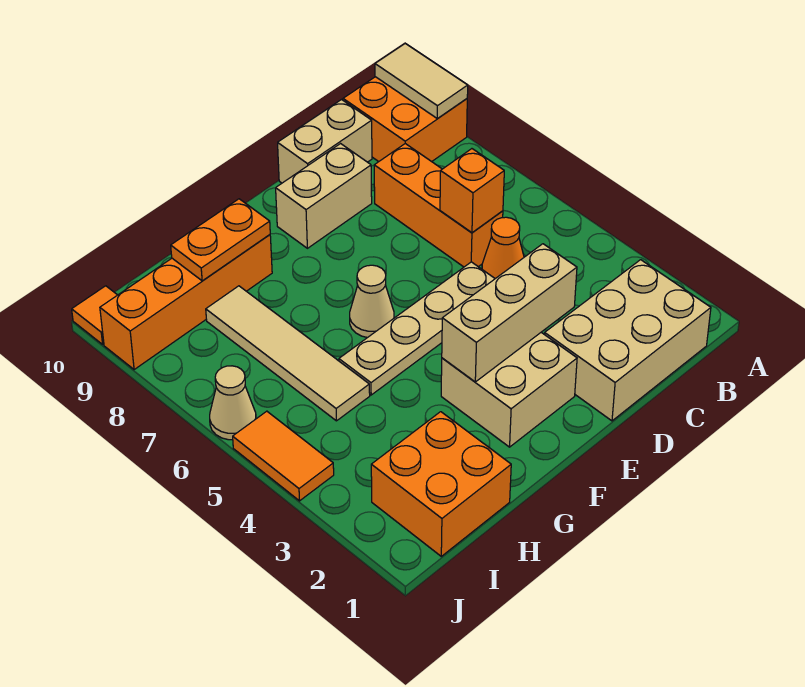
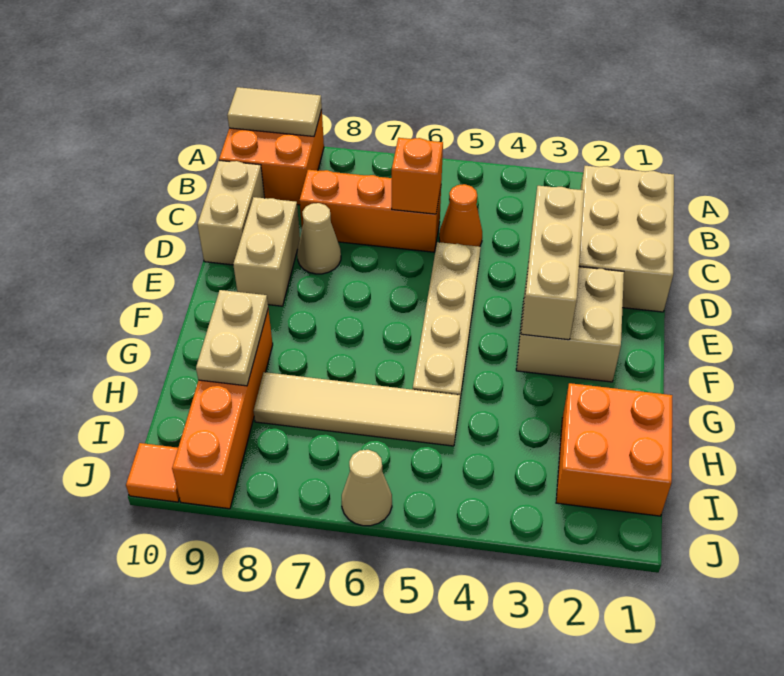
tan cone F6 level 1 -> tan cone D8 level 1
orange plate G9:H9 level 2 -> tan plate G9:H9 level 2
orange tile J4:J5 level 1 -> none

